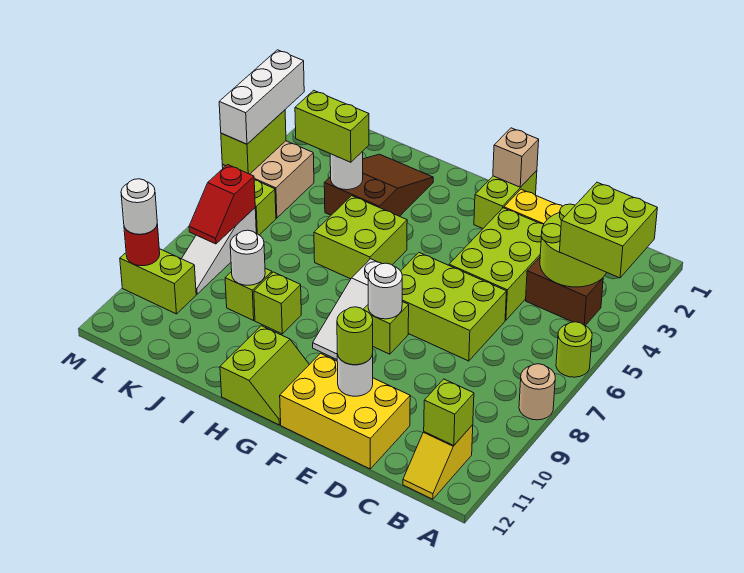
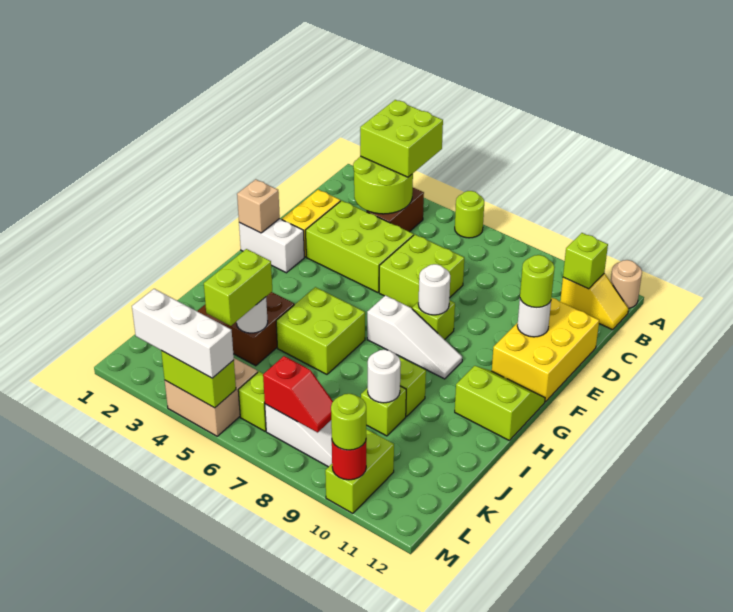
tan round brick A8 level 1 -> tan round brick A12 level 1
lime brick D6:F7 level 1 -> lime brick D6:E7 level 1
lime brick F1:F2 level 1 -> white brick F1:F2 level 1
white round brick M10 level 3 -> lime round brick M10 level 3

